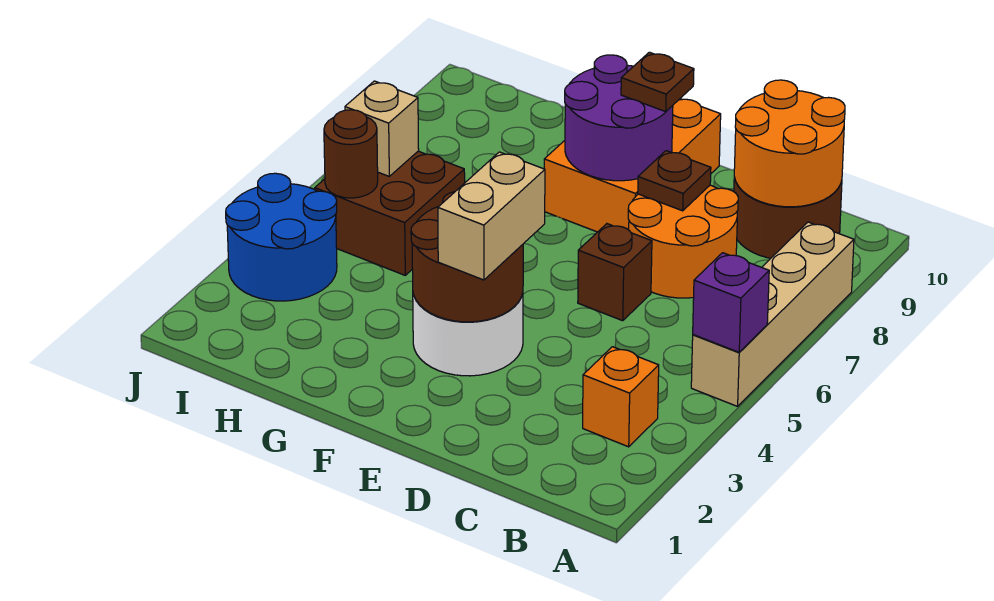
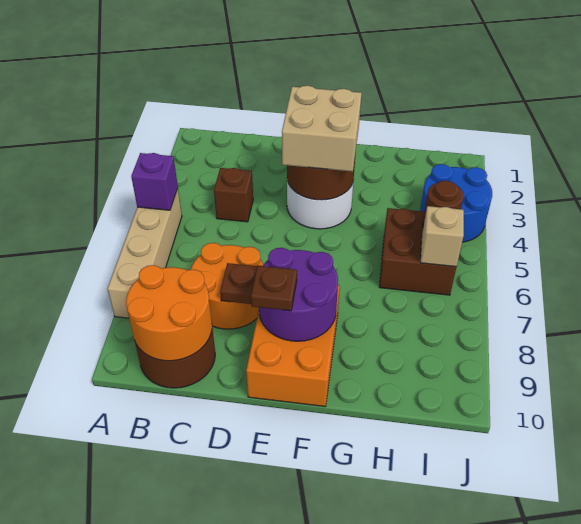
orange brick B3 level 1 -> none
brown brick D6 level 1 -> brown brick C4 level 1
tan brick E3:E4 level 3 -> tan brick E3:F4 level 3

